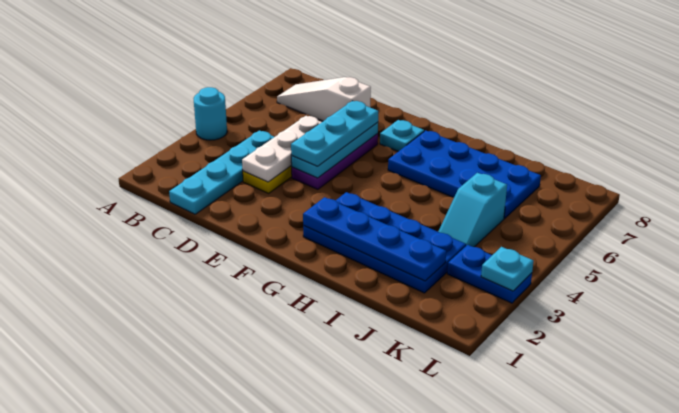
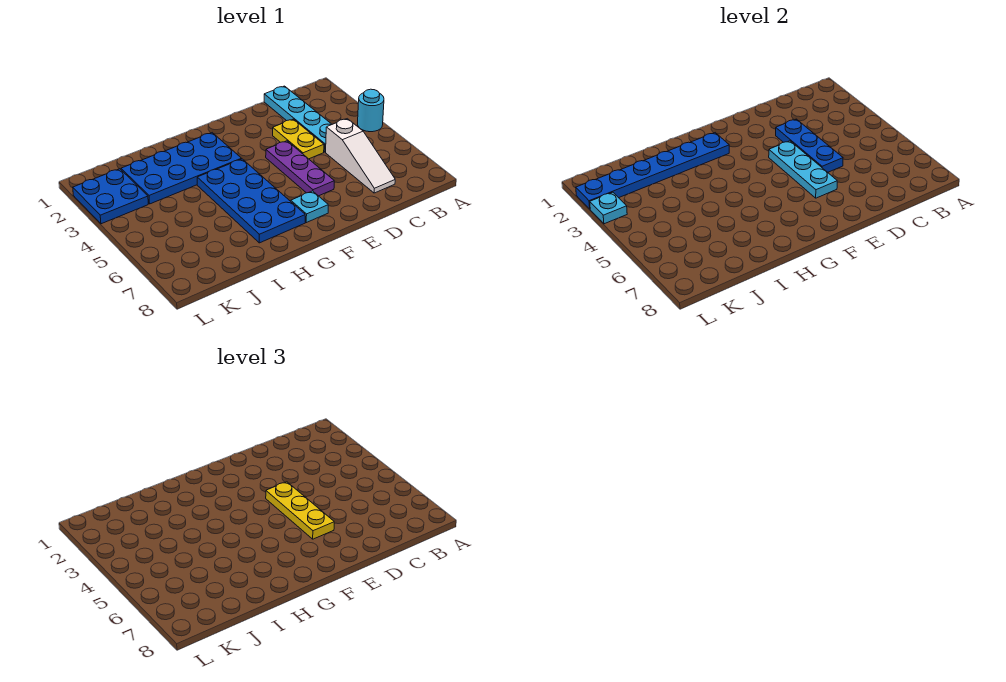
white slope B7:D7 level 1 top D -> white slope C5:C7 level 1 top 5
white plate D3:D5 level 2 -> blue plate D3:D5 level 2
cyan plate E4:E6 level 3 -> yellow plate E4:E6 level 3
blue plate G2:J2 level 2 -> blue plate G2:L2 level 2
blue plate G6:J7 level 1 -> blue plate G4:H7 level 1
cyan slope J4:J5 level 1 top 5 -> none
blue plate K3:L3 level 1 -> blue plate K2:L3 level 1

